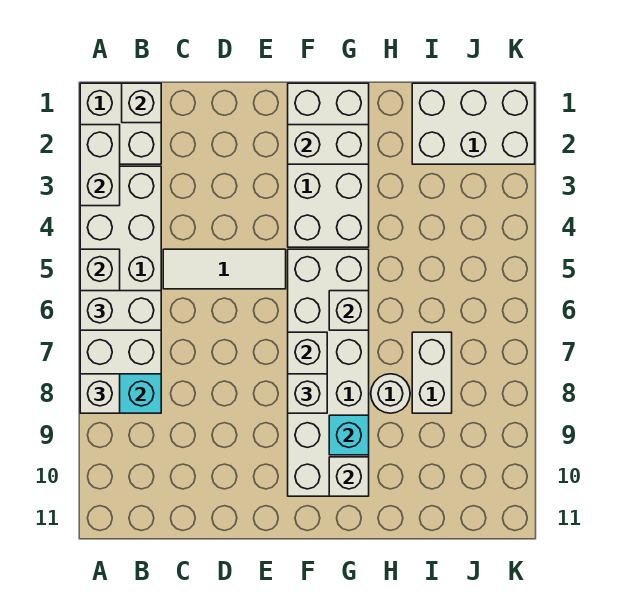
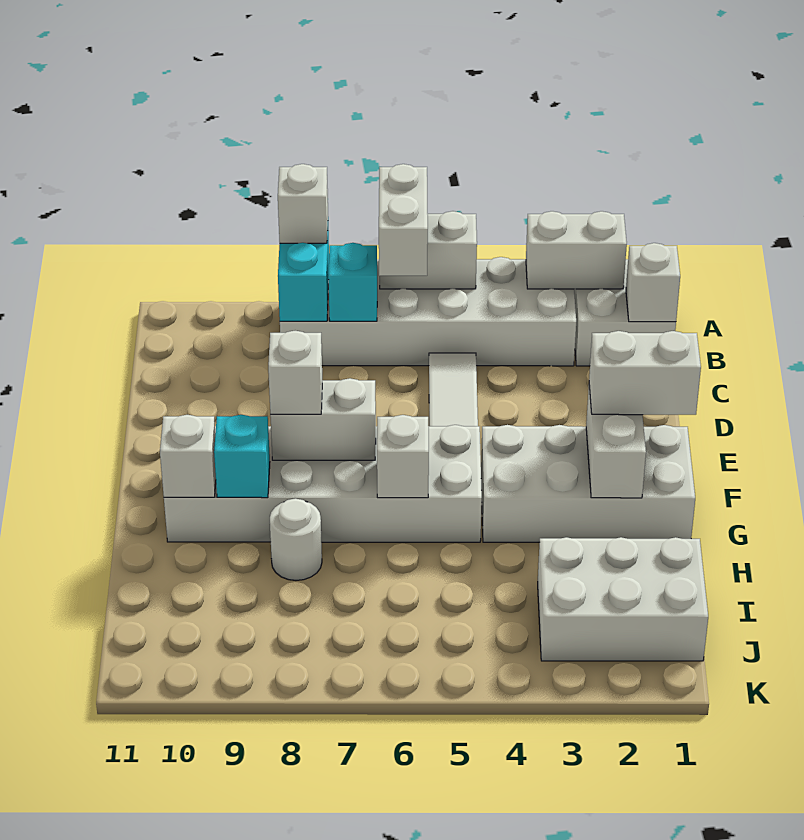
none -> cyan brick B7 level 2
white brick I1:K2 level 1 -> white brick I1:J3 level 1
white brick I7:I8 level 1 -> white brick F1:F2 level 3

